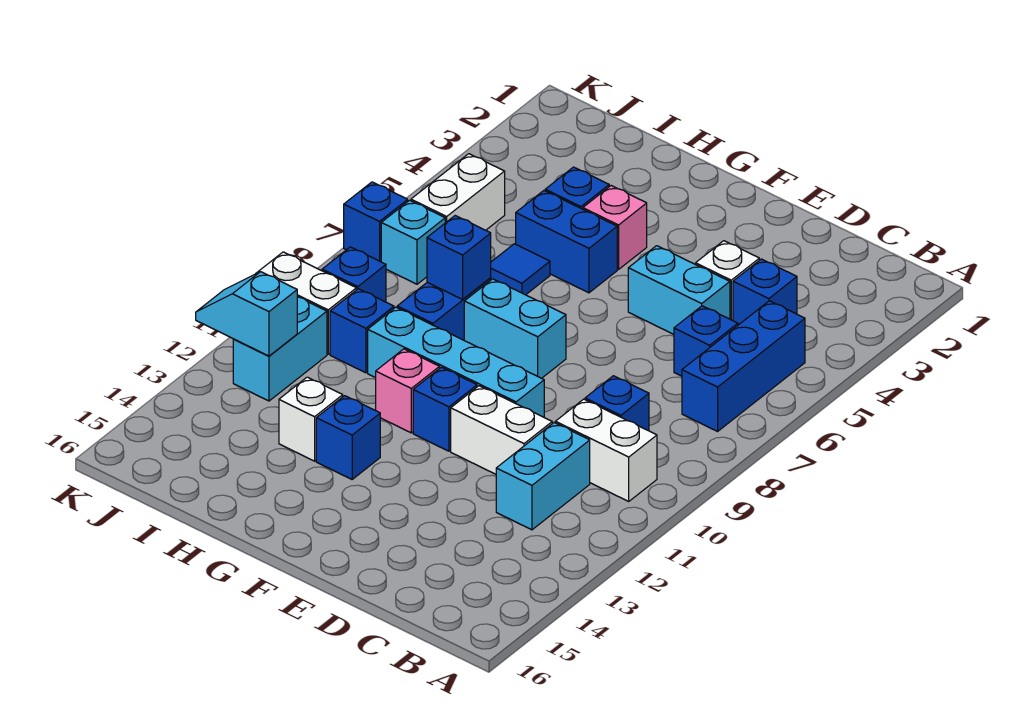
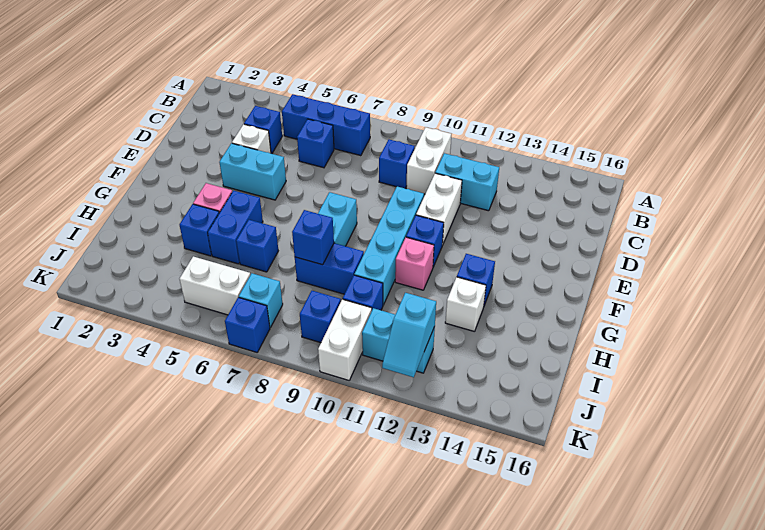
cyan brick D5:E5 level 1 -> cyan brick E4:E5 level 1
blue tile H6 level 1 -> blue brick H6 level 1

